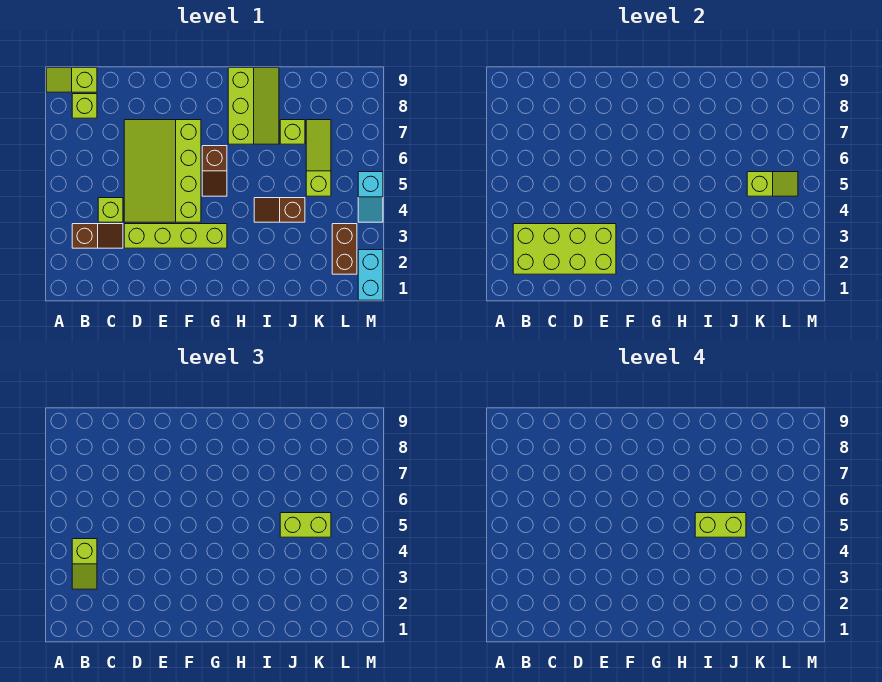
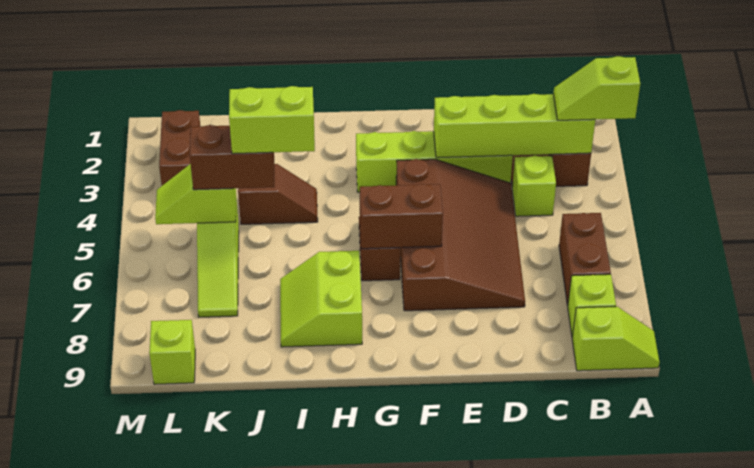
lime brick B2:E3 level 2 -> lime brick B3:E3 level 2
lime slope B3:B4 level 3 top 4 -> lime slope A3:B3 level 3 top A
none -> brown brick B6:B7 level 1
lime slope D4:F7 level 1 top F -> brown slope D4:F7 level 1 top F
none -> brown brick F6:G6 level 2
lime slope H7:I9 level 1 top H -> lime slope H7:I8 level 1 top H
lime brick J5:K5 level 3 -> brown brick J5:K5 level 3
lime brick J7 level 1 -> lime brick L9 level 1
cyan brick M1:M2 level 1 -> none
cyan slope M4:M5 level 1 top 5 -> none

